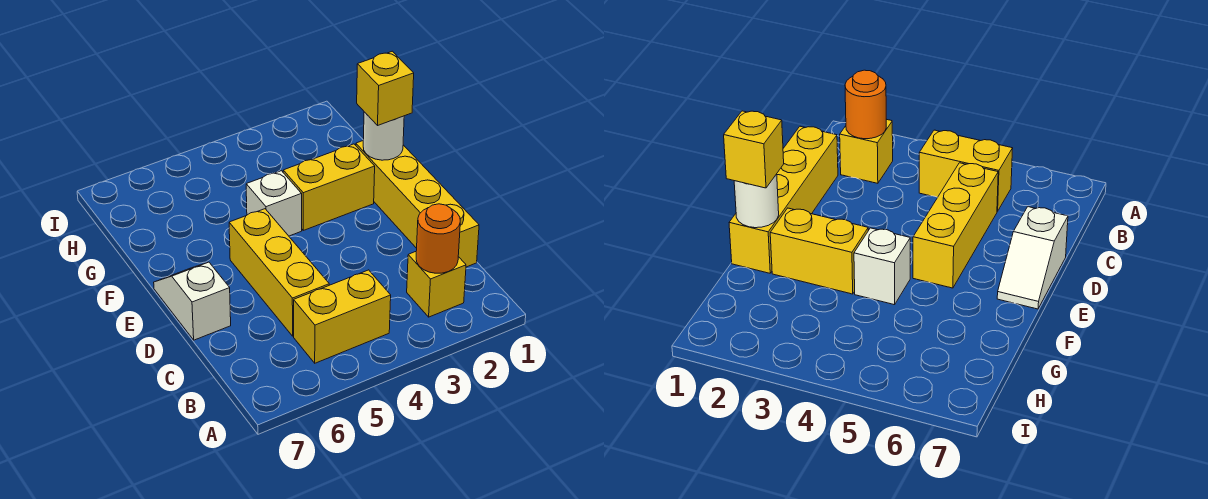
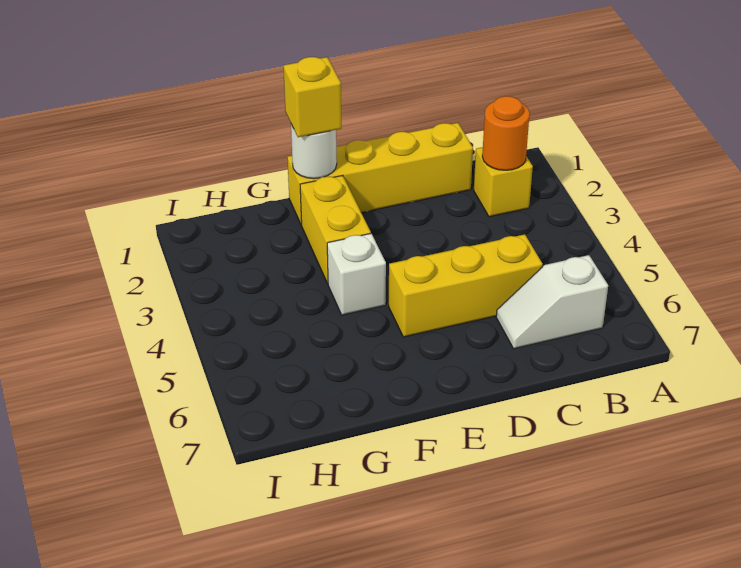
yellow brick B4:B5 level 1 -> none
white slope D7:E7 level 1 top D -> white slope B6:C6 level 1 top B

